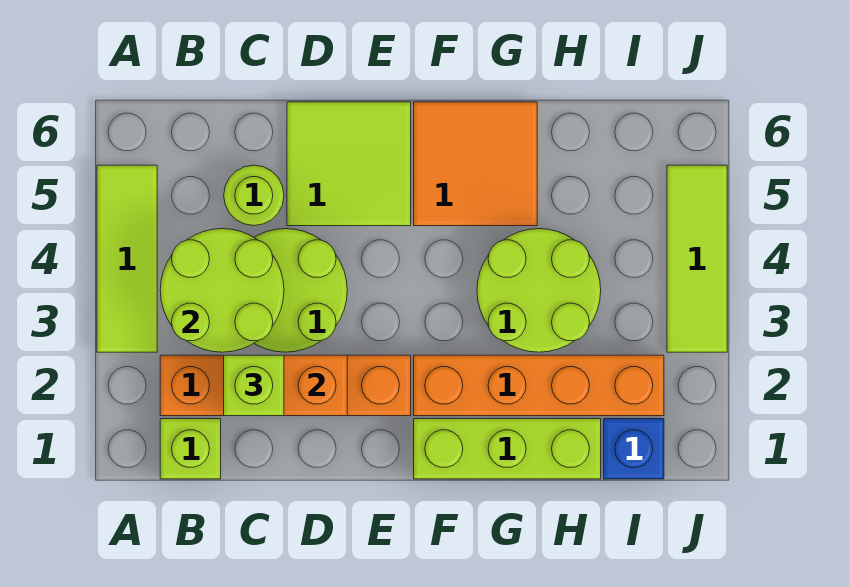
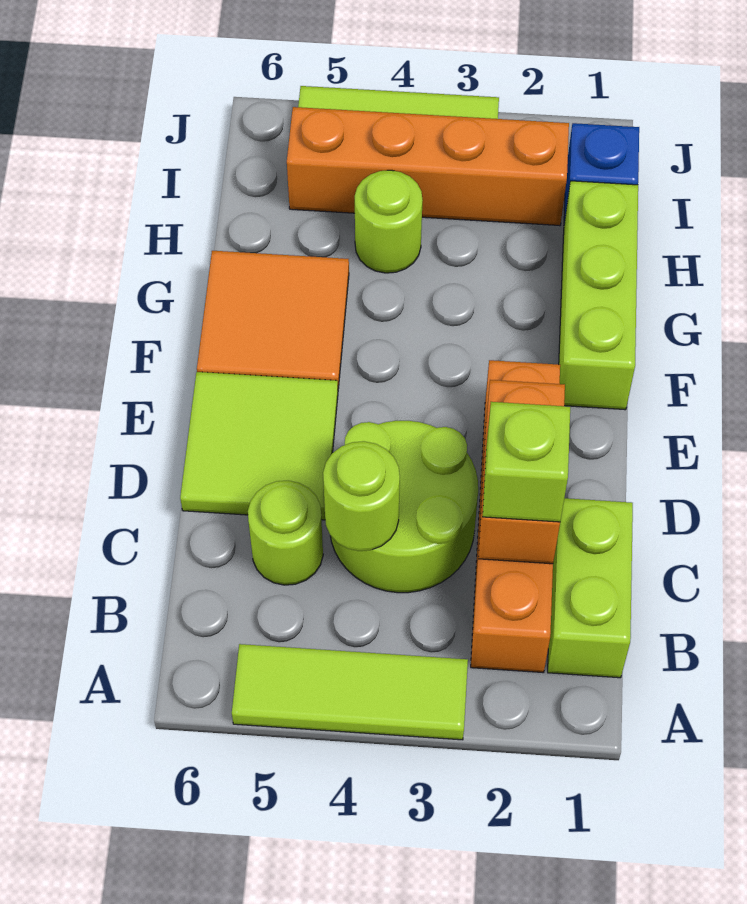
lime brick B1 level 1 -> lime brick B1:C1 level 1
lime round brick B3:C4 level 2 -> lime round brick C4 level 2
orange brick F2:I2 level 1 -> orange brick I2:I5 level 1
lime round brick G3:H4 level 1 -> lime round brick H4 level 1

